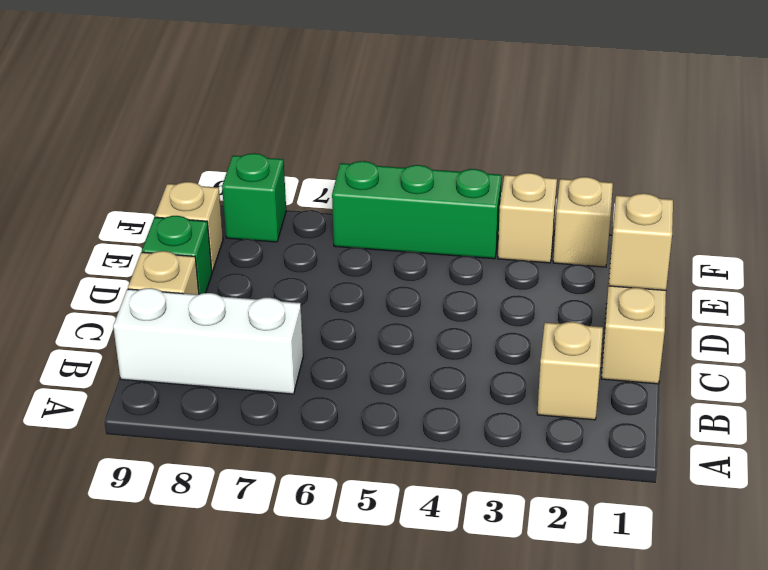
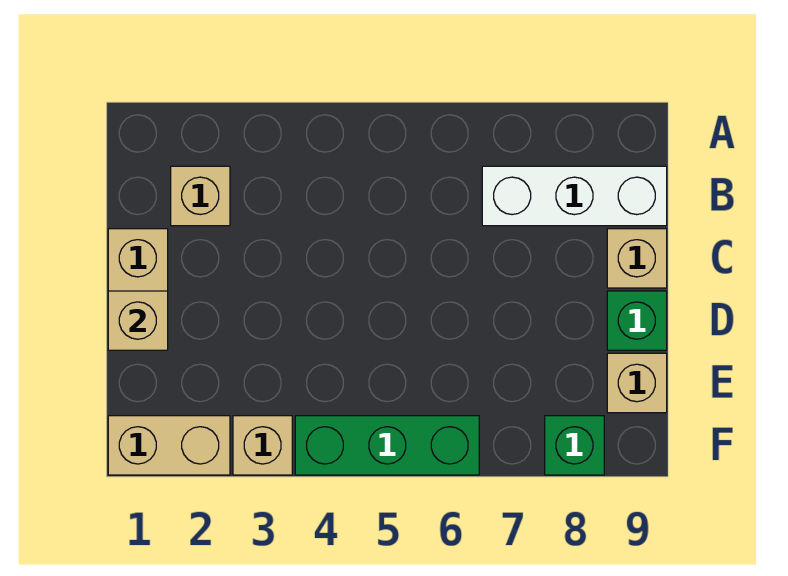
tan brick F2 level 1 -> tan brick F1:F2 level 1

